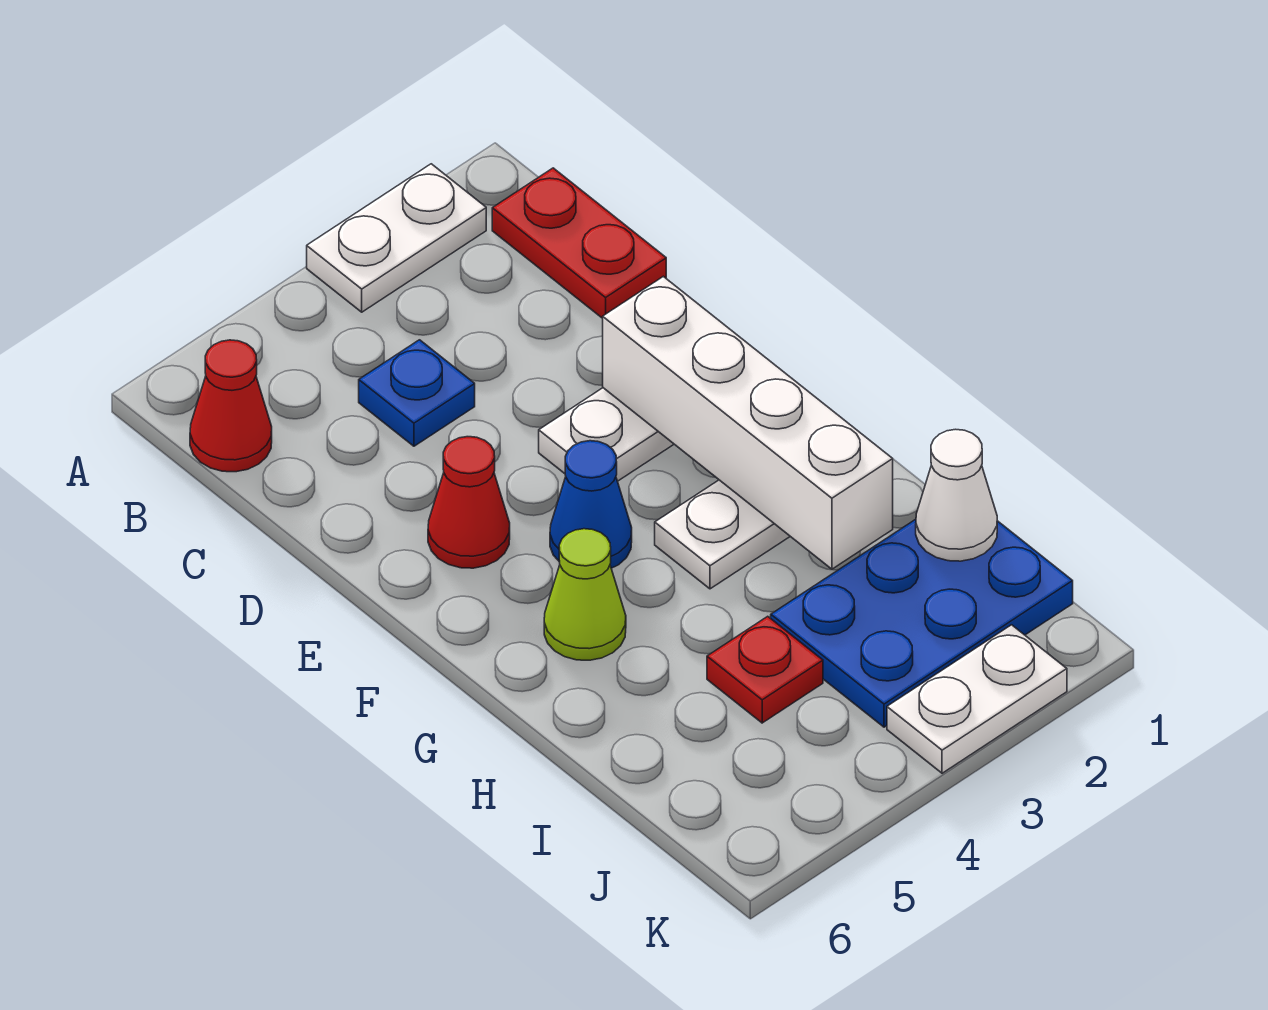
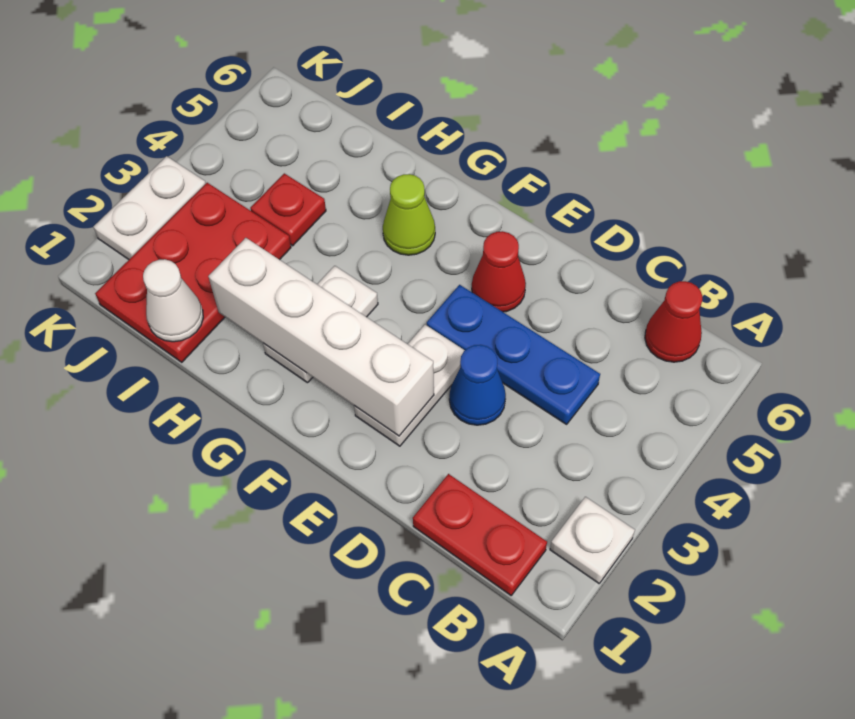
white plate A2:A3 level 1 -> white plate A2 level 1
blue plate C4 level 1 -> blue plate C4:E4 level 1
blue cone F4 level 1 -> blue cone D3 level 1
blue plate I1:J3 level 1 -> red plate I1:J3 level 1

